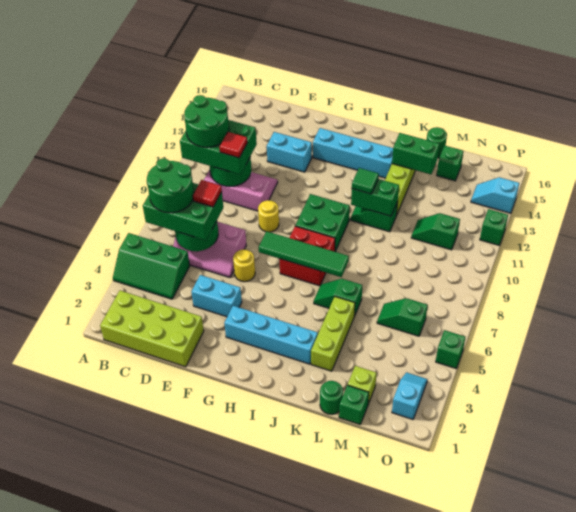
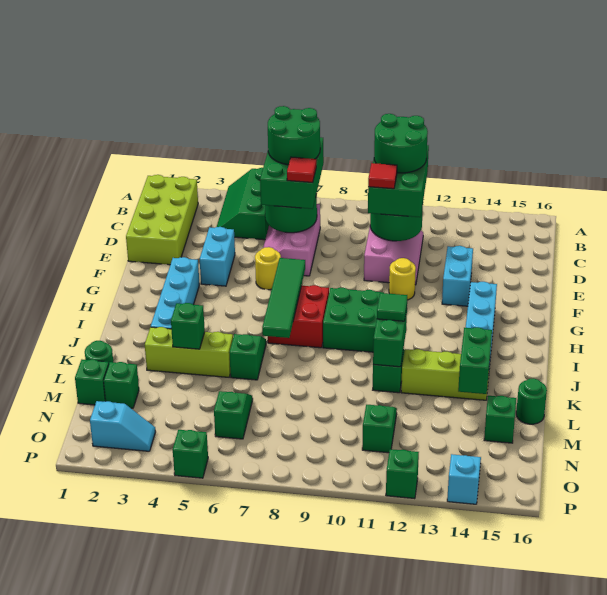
yellow round brick F9 level 1 -> yellow round brick F11 level 1
none -> green brick K4 level 2
lime brick M2 level 1 -> green brick M2 level 1

